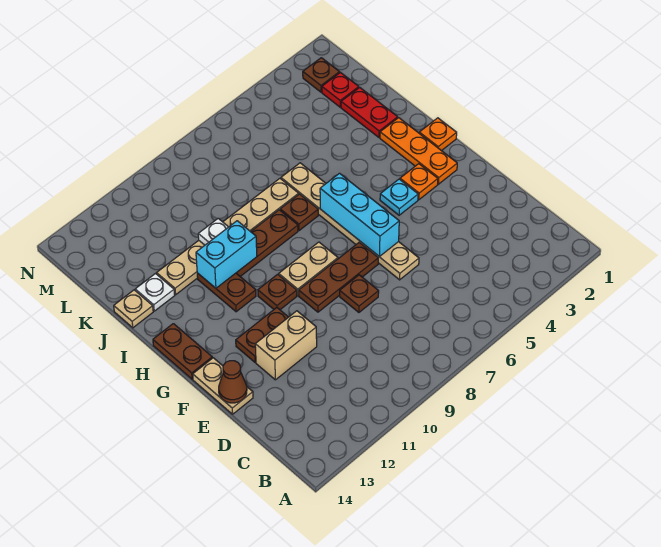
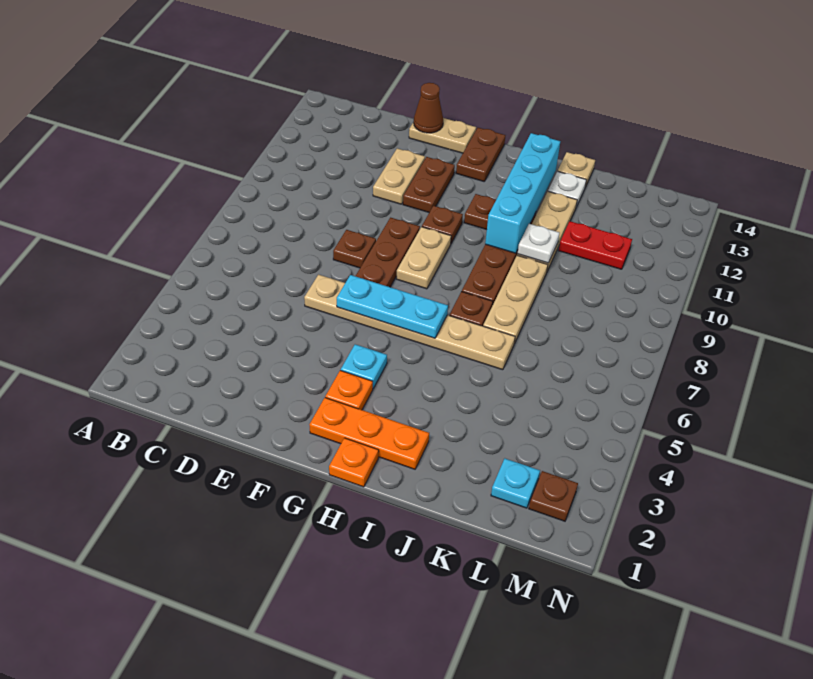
tan brick E11:E12 level 1 -> tan plate E11:E12 level 1
cyan brick F6:H6 level 2 -> cyan plate F6:H6 level 2
brown plate G14:H14 level 1 -> brown plate G13:G14 level 1
cyan brick I10:I11 level 2 -> cyan brick I10:I13 level 2
red plate J2:K2 level 1 -> red plate K11:L11 level 1
red plate L2 level 1 -> cyan plate L2 level 1

